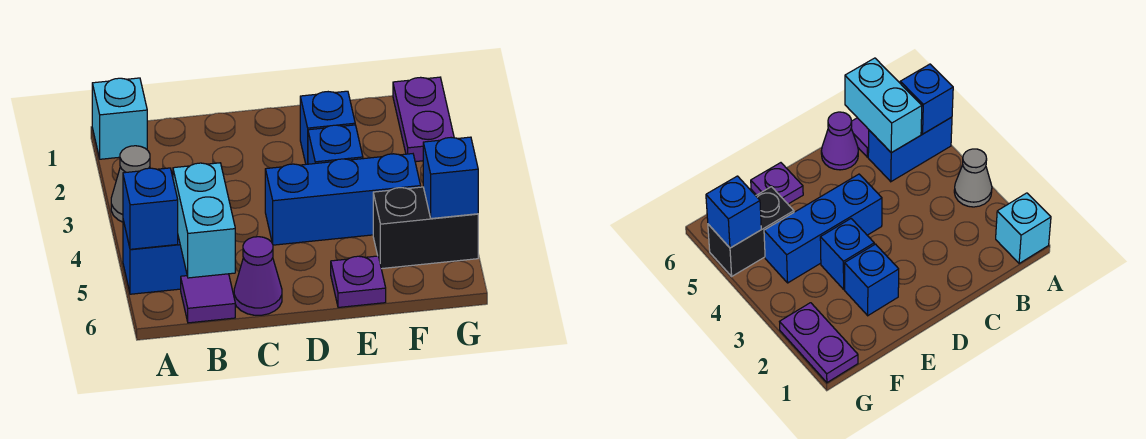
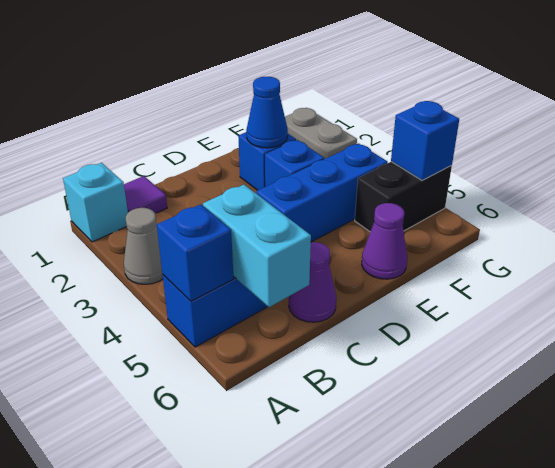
purple tile B6 level 1 -> purple tile B1 level 1
none -> blue cone E2 level 2
purple plate E6 level 1 -> purple cone E6 level 1
purple plate G1:G2 level 1 -> grey plate G1:G2 level 1

